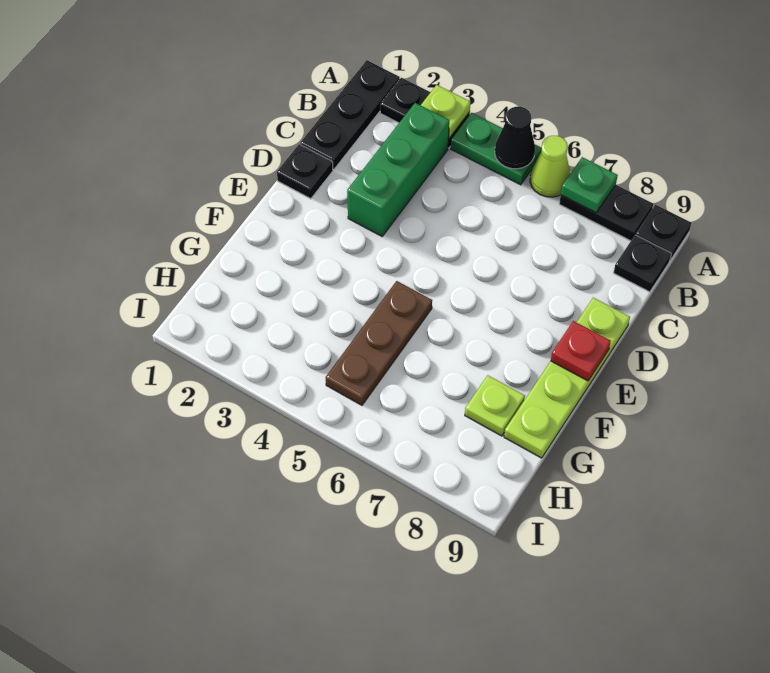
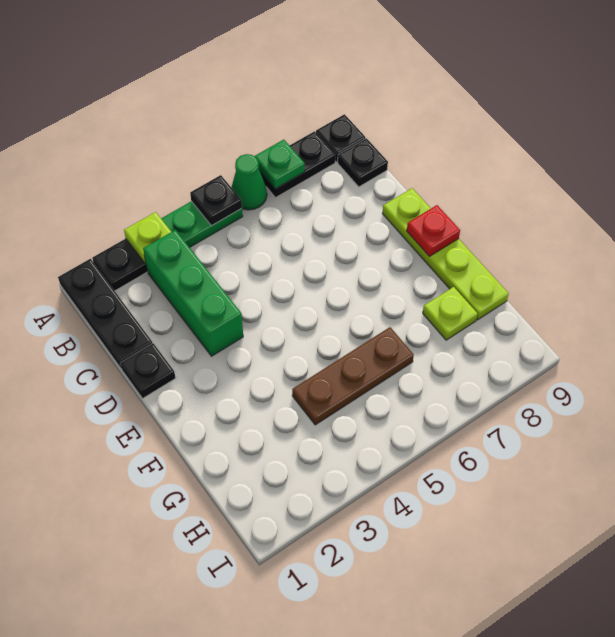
black cone A5 level 2 -> black plate A5 level 2
lime cone A6 level 1 -> green cone A6 level 1
brown plate F5:H5 level 1 -> brown plate G4:G6 level 1

